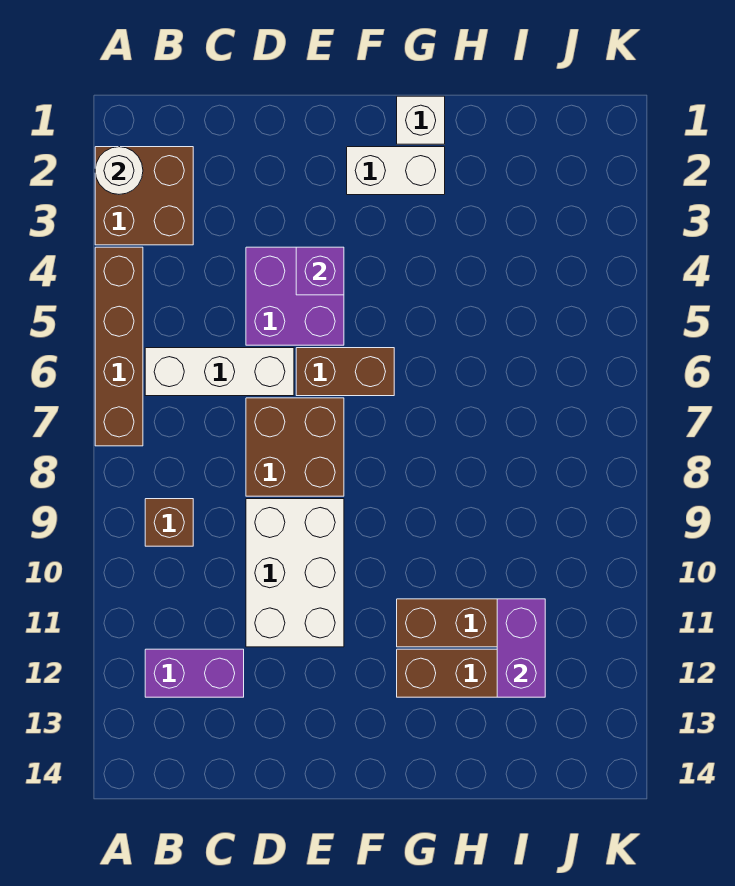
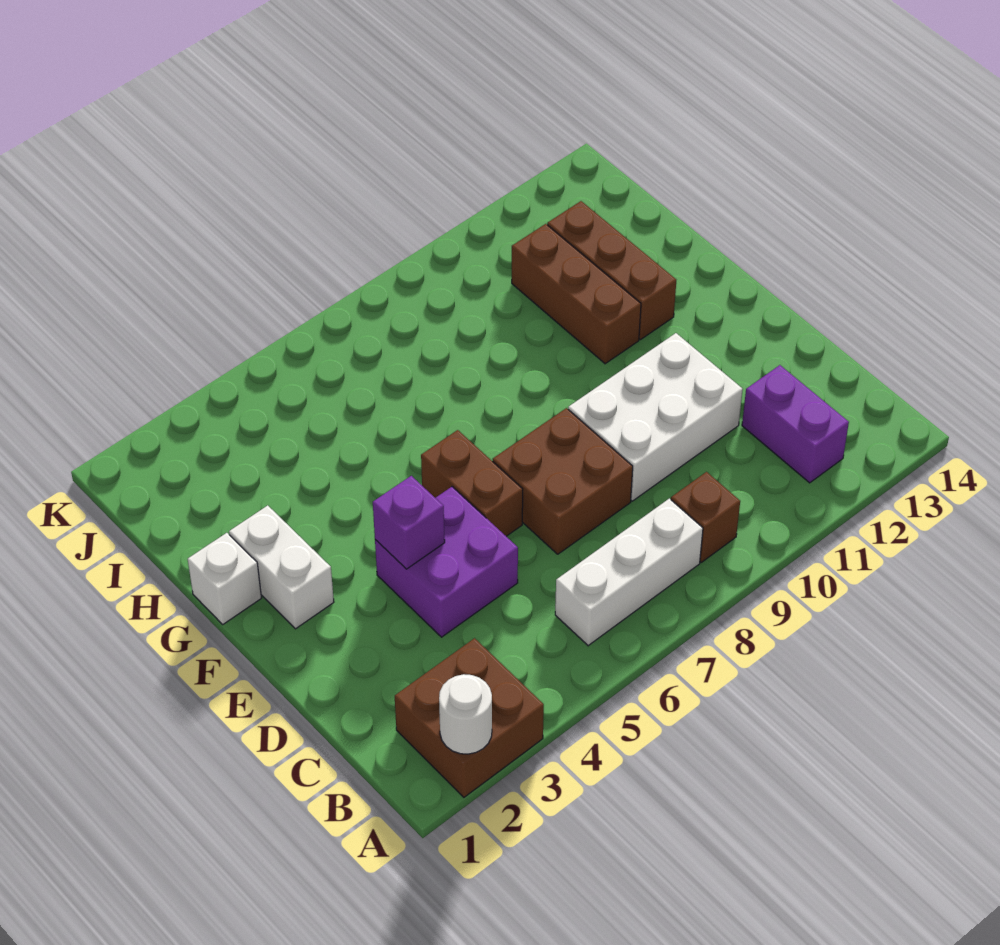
brown brick A4:A7 level 1 -> none
white brick B6:D6 level 1 -> white brick B6:B8 level 1
purple brick I11:I12 level 2 -> none

